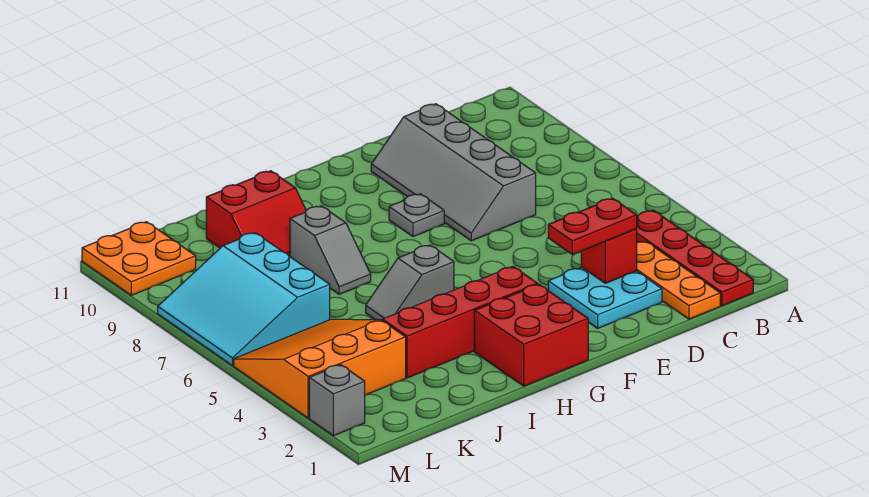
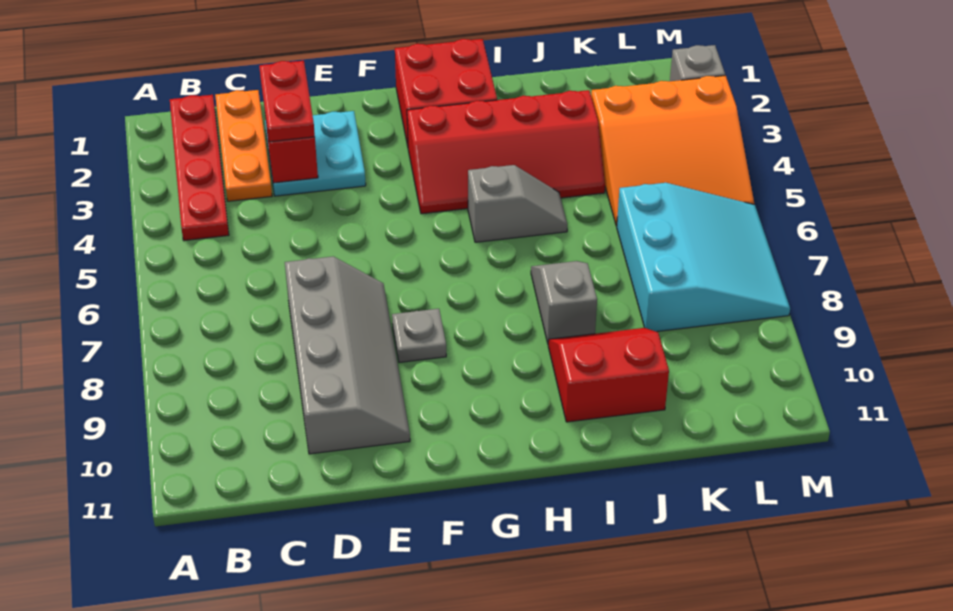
red plate D3:E3 level 3 -> red plate D2:D3 level 3
orange plate L10:M11 level 1 -> none

